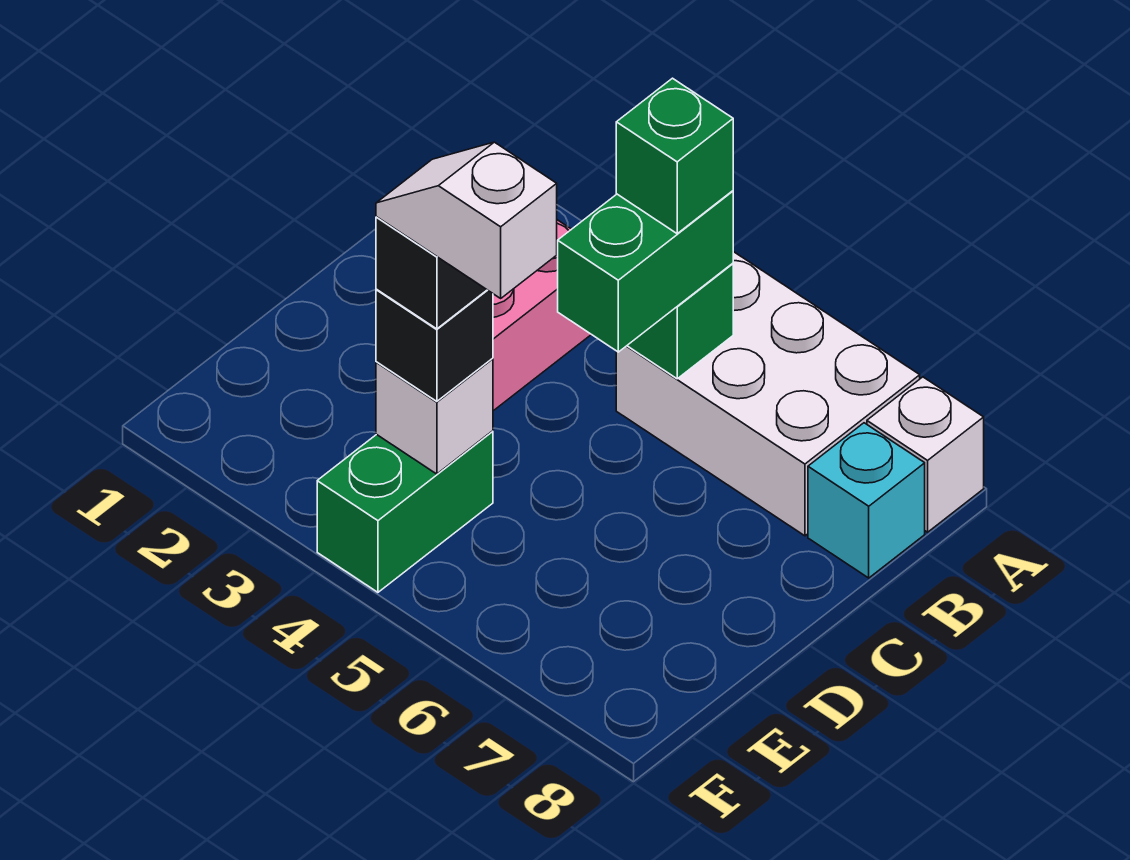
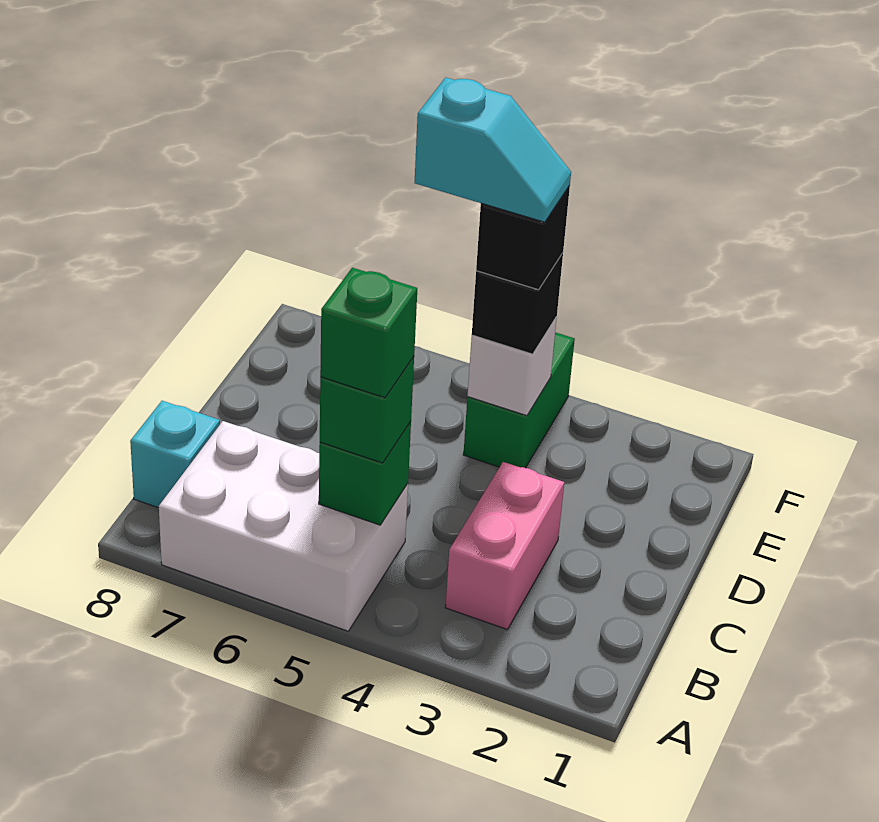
white brick A8 level 1 -> none
green brick B5:C5 level 3 -> green brick B5 level 3
white slope E4:E5 level 5 top 5 -> cyan slope E4:E5 level 5 top 5

